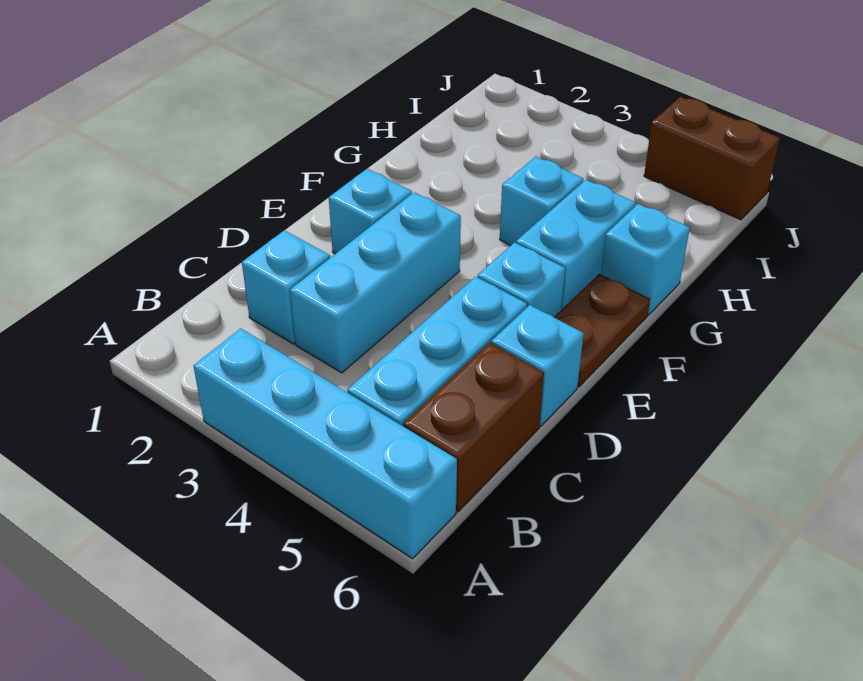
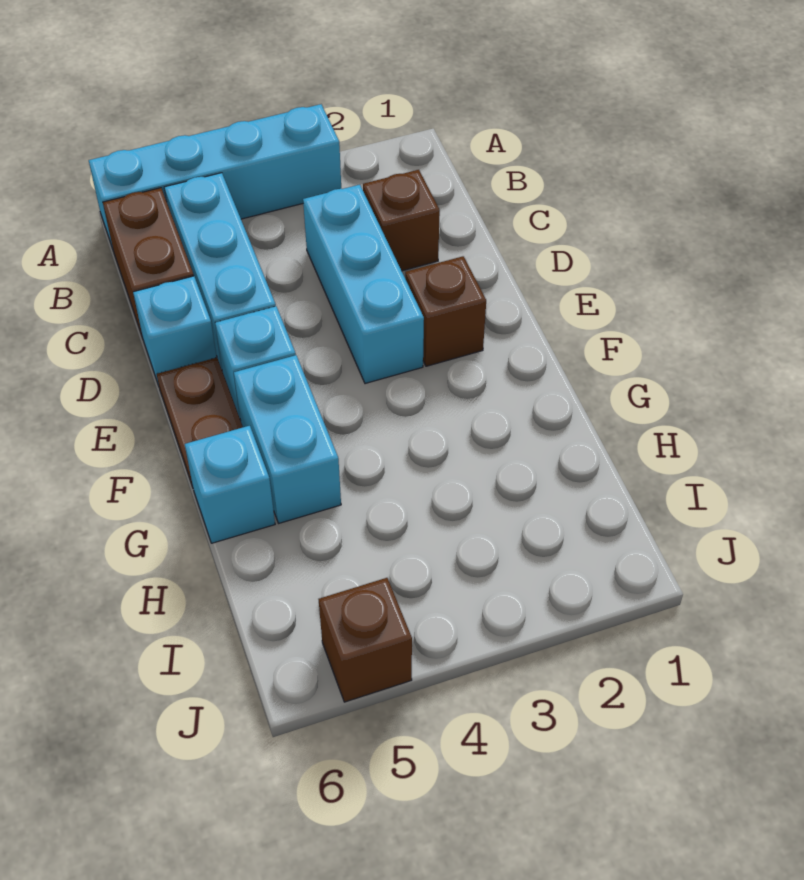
cyan brick C2 level 1 -> brown brick C2 level 1
cyan brick E2 level 1 -> brown brick E2 level 1
cyan brick G4 level 1 -> none
brown brick J5:J6 level 1 -> brown brick J5 level 1

